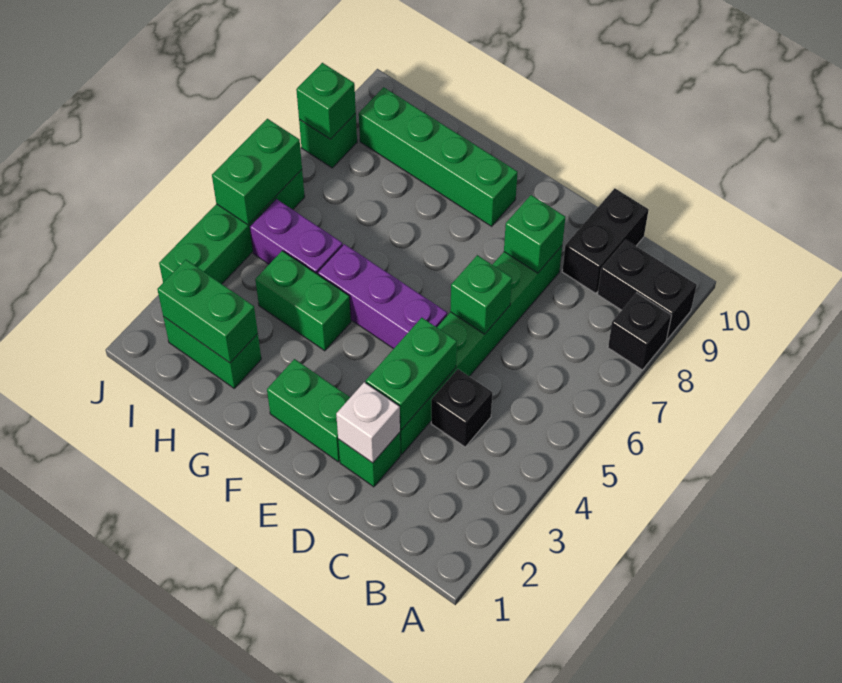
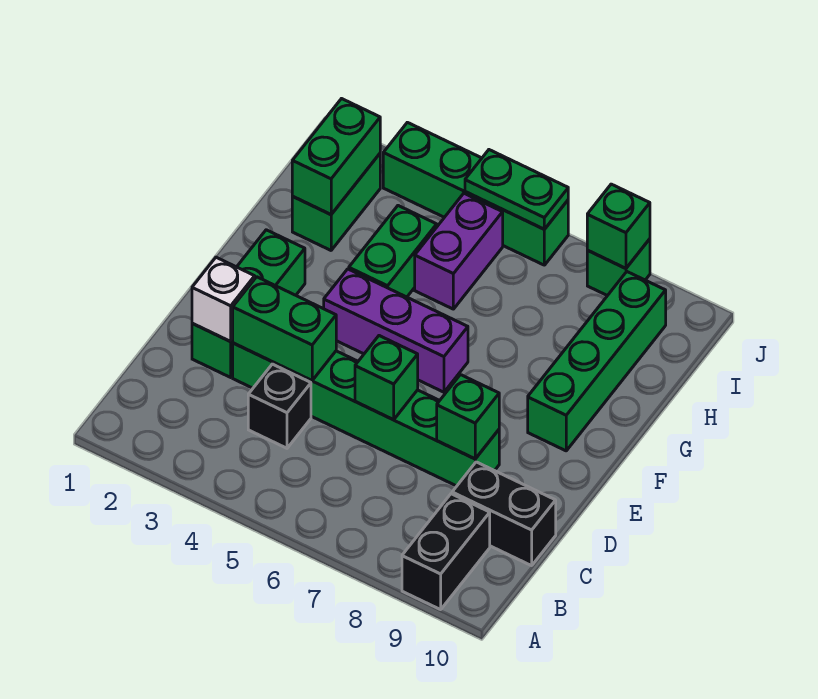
black brick A8 level 1 -> none
purple brick E5:G5 level 1 -> purple brick F4:F6 level 1
green brick J5:J6 level 2 -> green plate J5:J6 level 2

